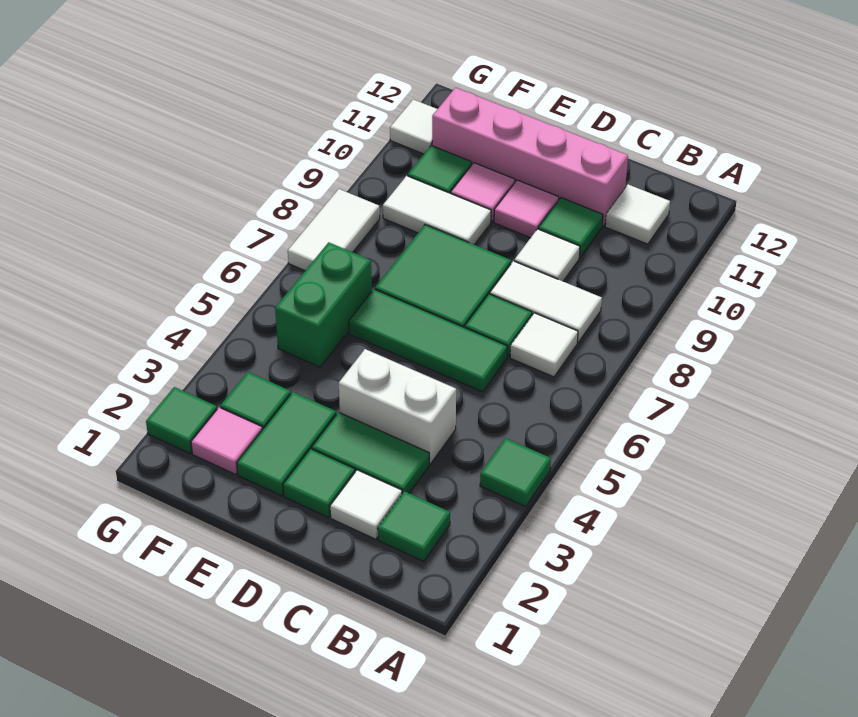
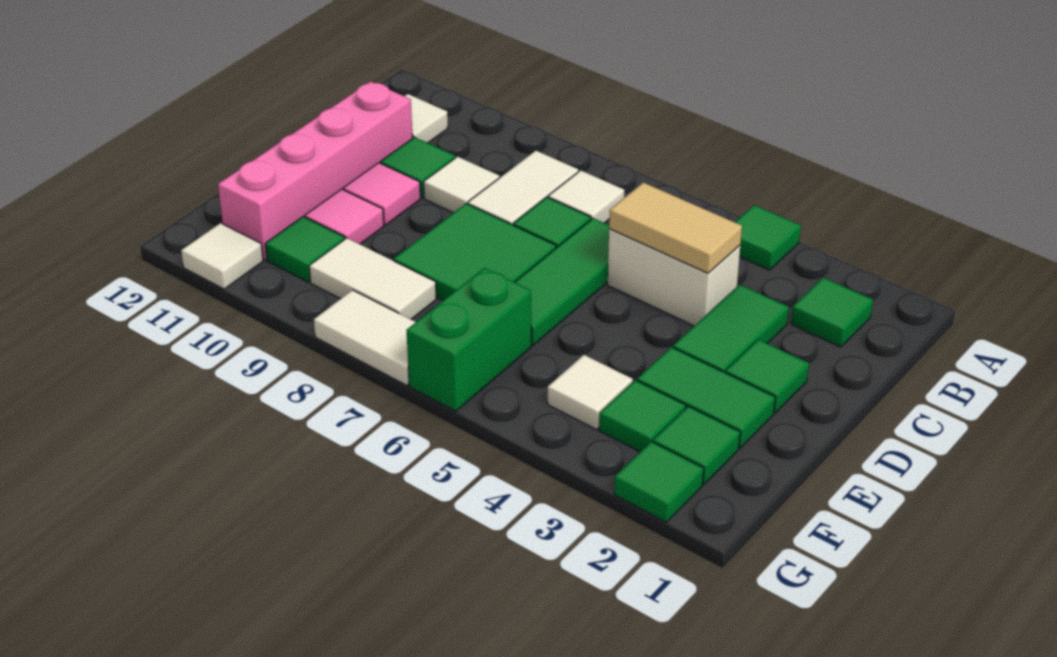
white tile C2 level 1 -> white tile F4 level 1
white brick C4:D4 level 1 -> white brick C4:C5 level 1
none -> tan tile C4:C5 level 2
white tile E9:F9 level 1 -> white tile F8:F9 level 1
pink tile F2 level 1 -> green tile F2 level 1
green brick F5:F6 level 1 -> green brick F6:G6 level 1

